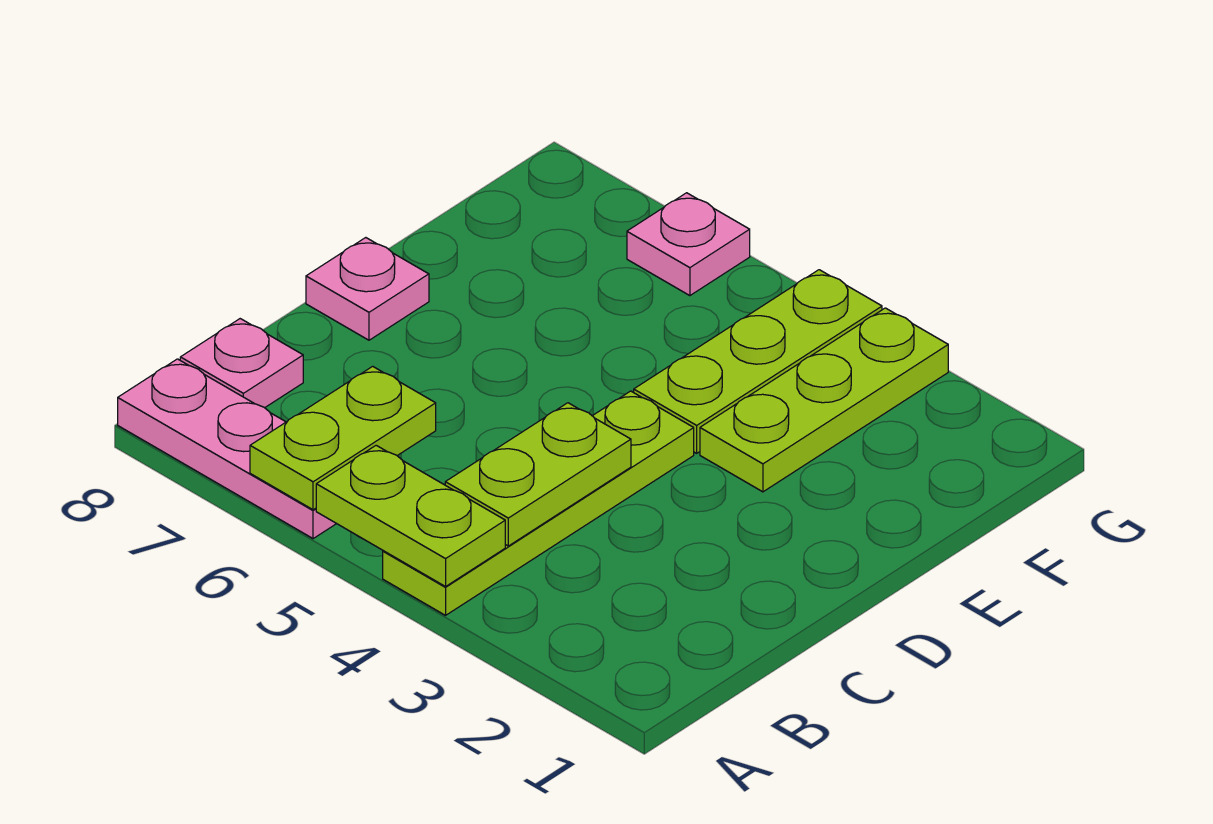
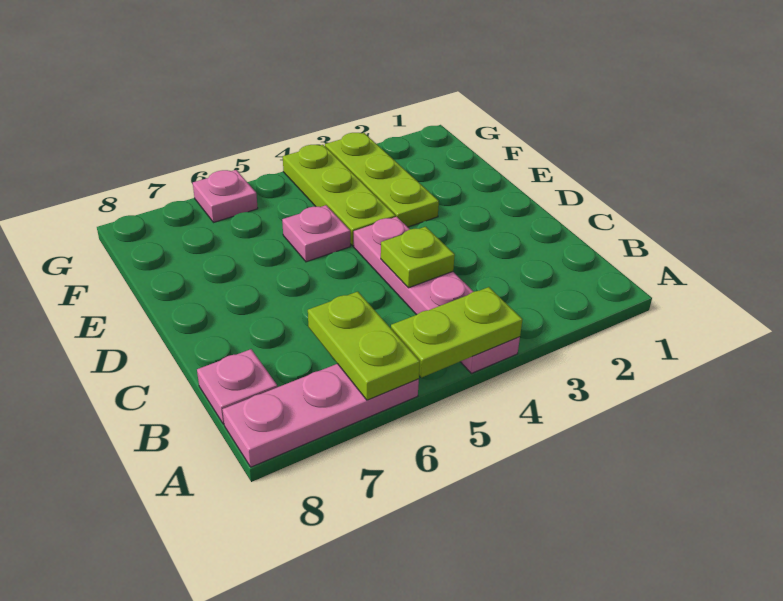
lime plate A4:D4 level 1 -> pink plate A4:D4 level 1
lime plate B4:C4 level 2 -> lime plate C4 level 2
pink plate D8 level 1 -> pink plate E5 level 1

